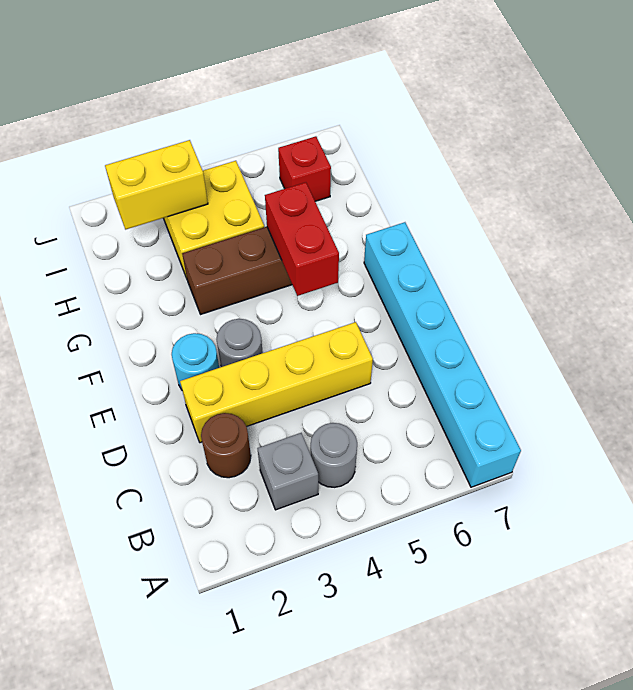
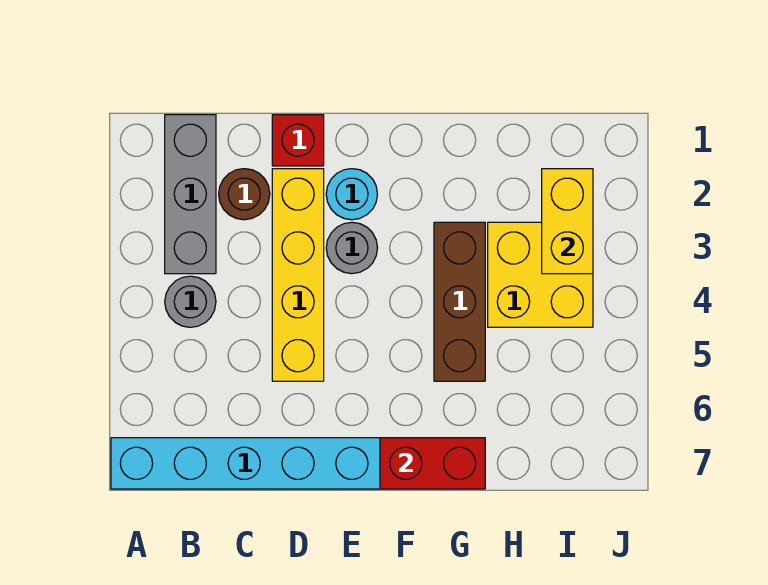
grey brick B3 level 1 -> grey brick B1:B3 level 1
red brick F5:G5 level 2 -> red brick F7:G7 level 2
red brick I6 level 1 -> red brick D1 level 1

